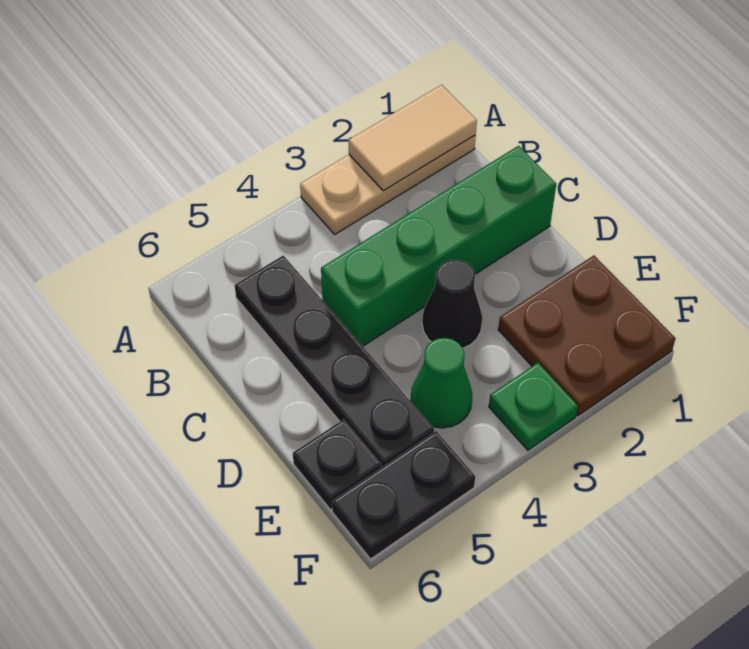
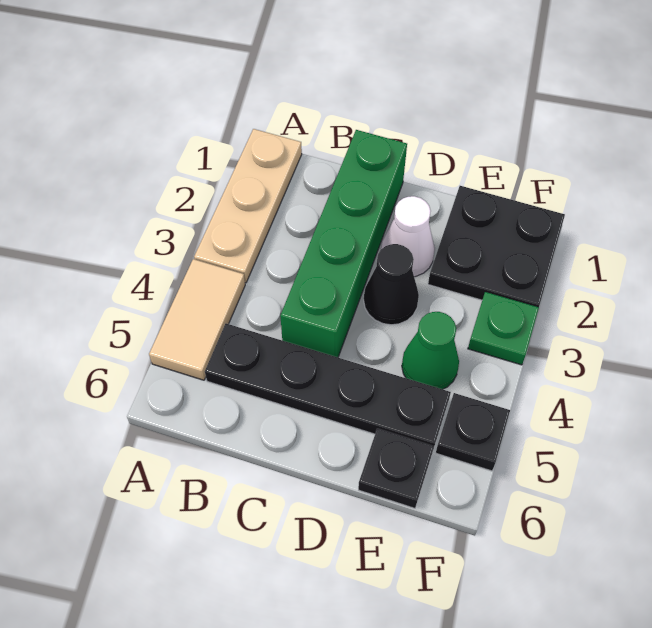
tan tile A1:A2 level 2 -> tan tile A4:A5 level 1
none -> white cone D2 level 1
brown plate E1:F2 level 1 -> black plate E1:F2 level 1
black plate F5:F6 level 1 -> black plate F5 level 1

